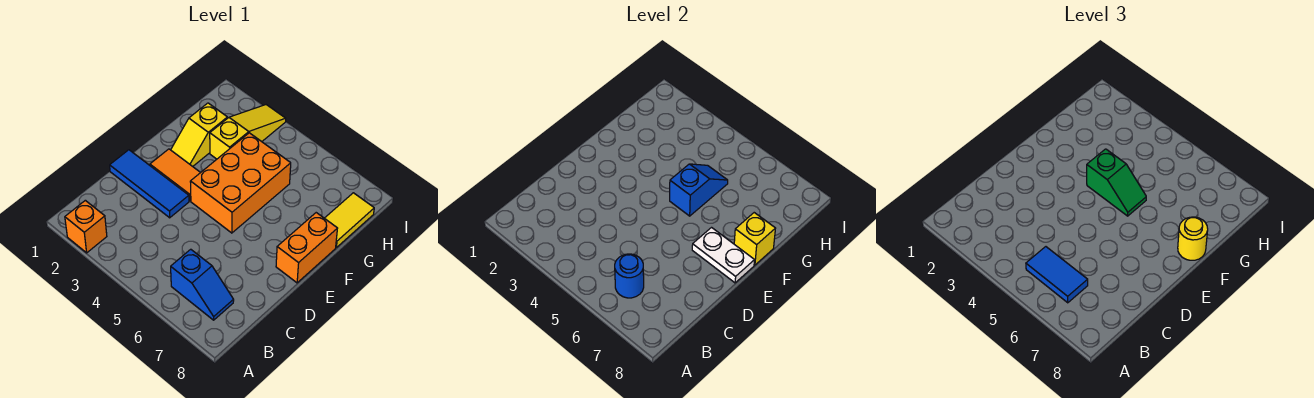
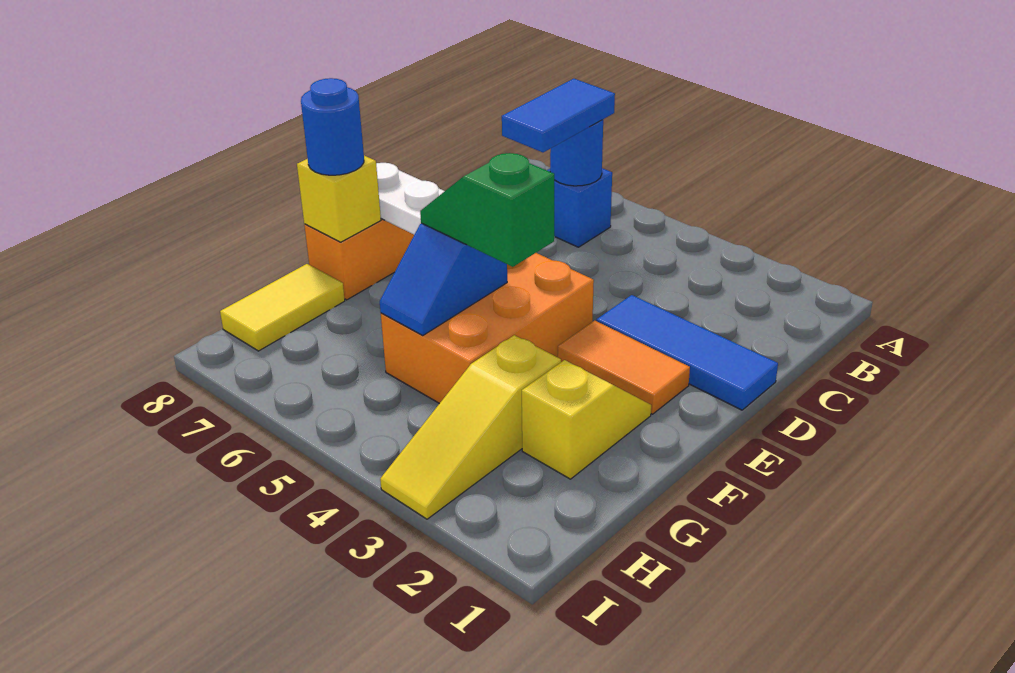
orange brick A2 level 1 -> none
blue tile B5:B6 level 3 -> blue tile B6:C6 level 3
yellow round brick F8 level 3 -> blue round brick F8 level 3

